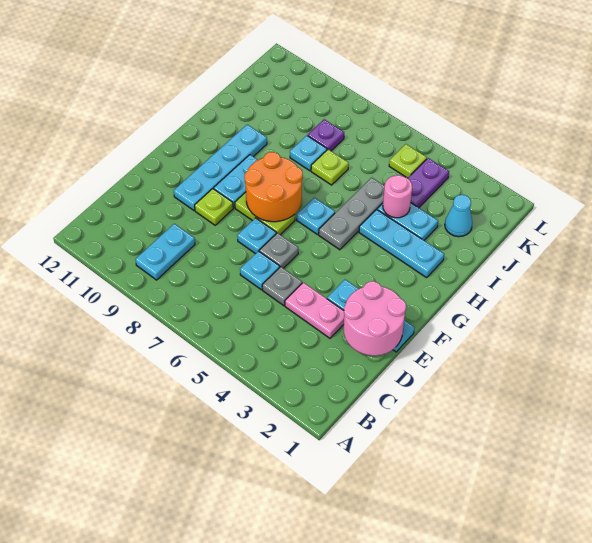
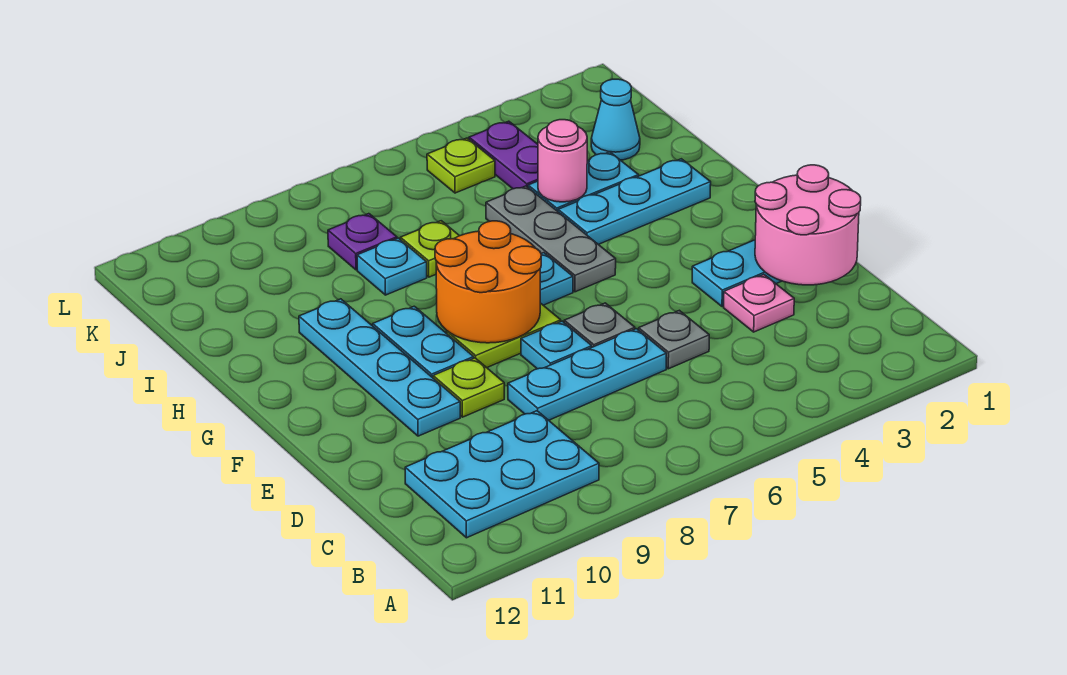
cyan plate B9:C9 level 1 -> cyan plate B9:C11 level 1
pink plate D3:D4 level 1 -> pink plate D3 level 1
cyan plate D6 level 1 -> cyan plate D6:D8 level 1

